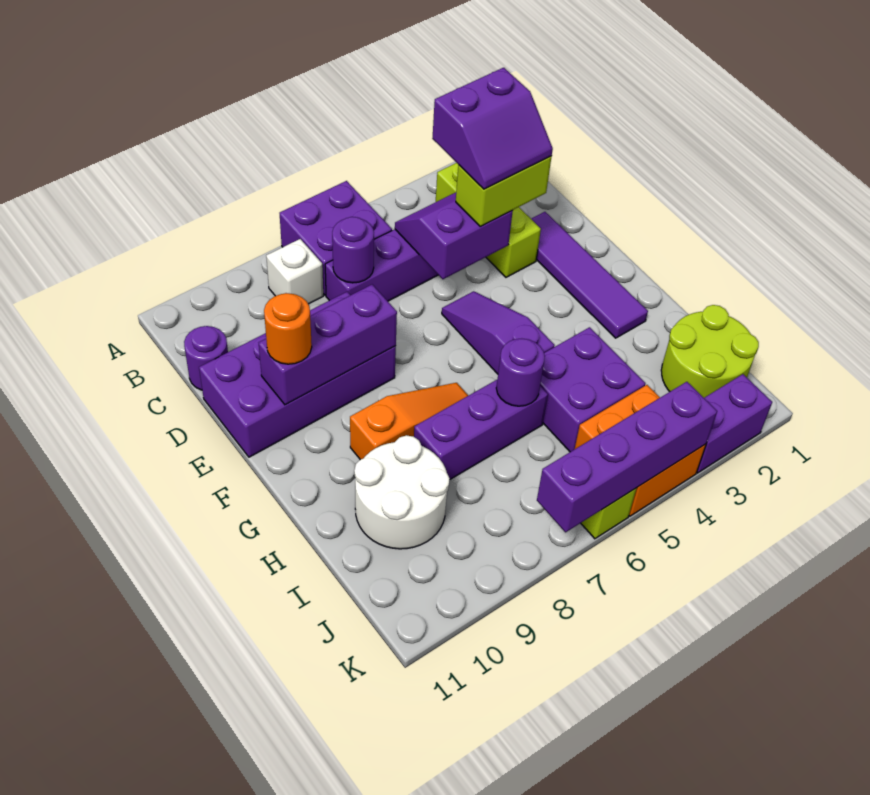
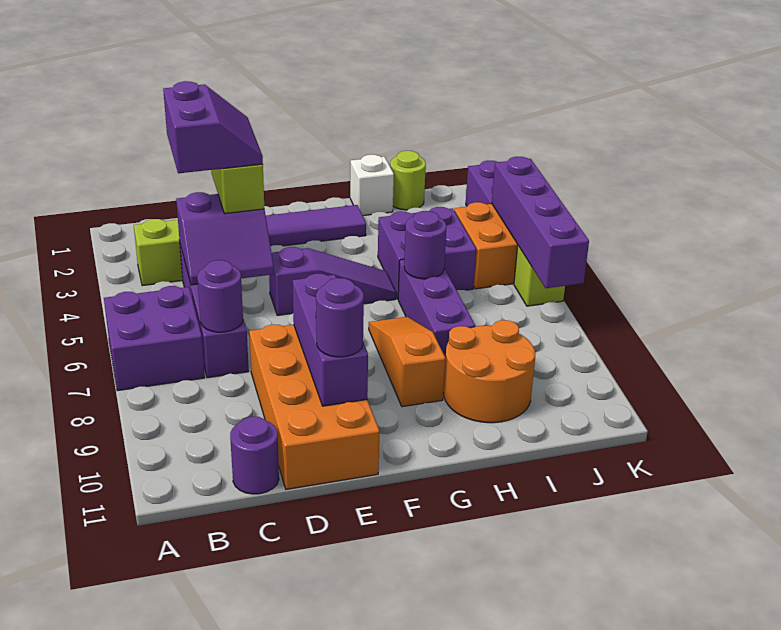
white brick B8 level 1 -> white brick H1 level 1
purple slope C4:D5 level 2 top D -> purple slope C4:D5 level 2 top 4
purple brick D8:E11 level 1 -> orange brick D8:E11 level 1
purple slope E5:G5 level 1 top G -> purple slope E5:G5 level 1 top E
orange round brick E10 level 3 -> purple round brick E10 level 3
white round brick H9:I10 level 1 -> orange round brick H9:I10 level 1
lime round brick I1:J2 level 1 -> lime round brick I1 level 1

